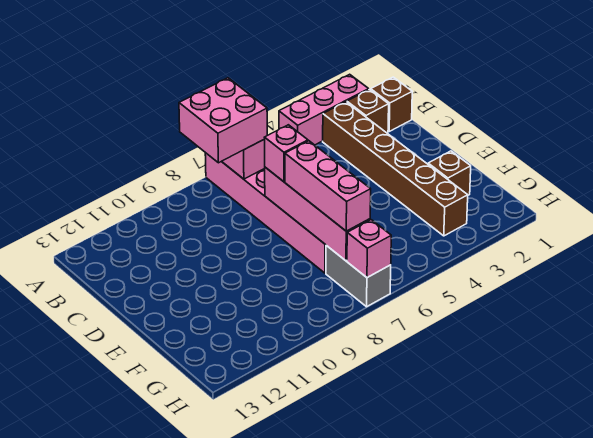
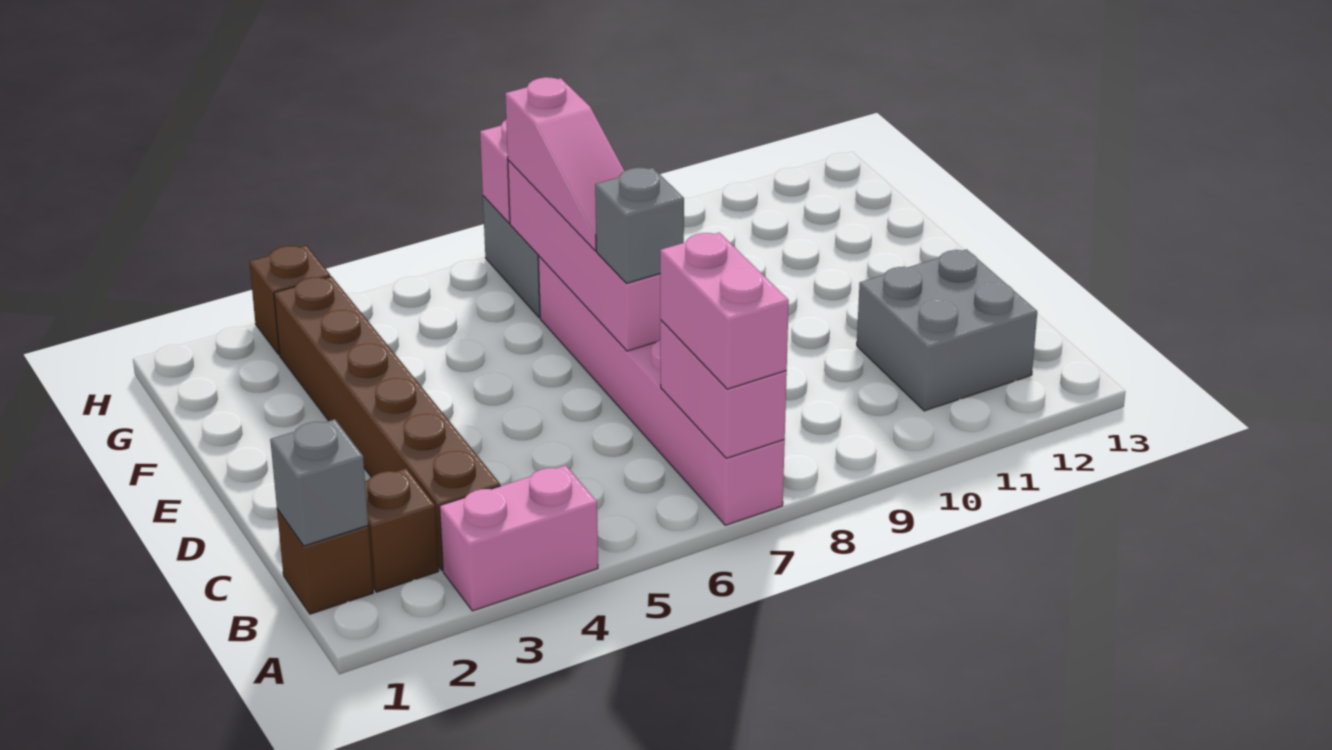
pink brick A2:A4 level 1 -> pink brick A3:A4 level 1
pink brick A7:B8 level 3 -> pink brick A7:B7 level 3
none -> grey brick B1 level 2
none -> grey brick B11:C12 level 1
pink brick D7 level 3 -> grey brick D7 level 3
pink brick E7:G7 level 3 -> pink slope E7:G7 level 3 top G
brown brick F2 level 1 -> brown brick H3 level 1

